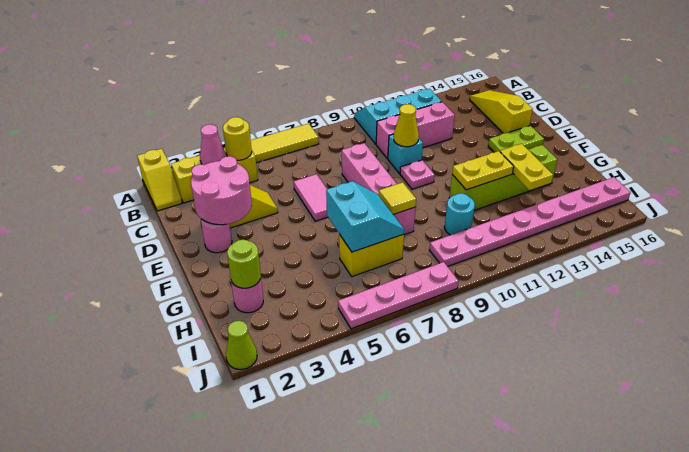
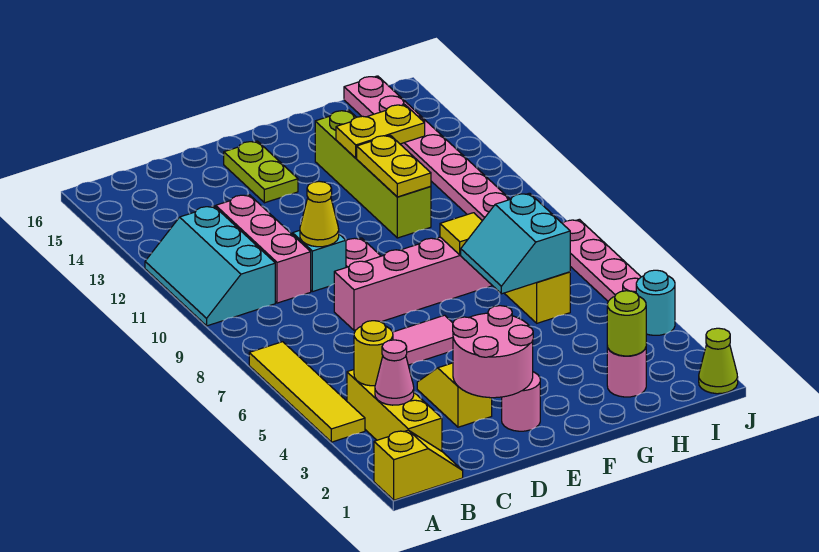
yellow slope B15:D15 level 1 top D -> none
cyan slope G6:H7 level 2 top 6 -> cyan slope G6:H7 level 2 top H
cyan round brick H10 level 1 -> cyan round brick J4 level 1

